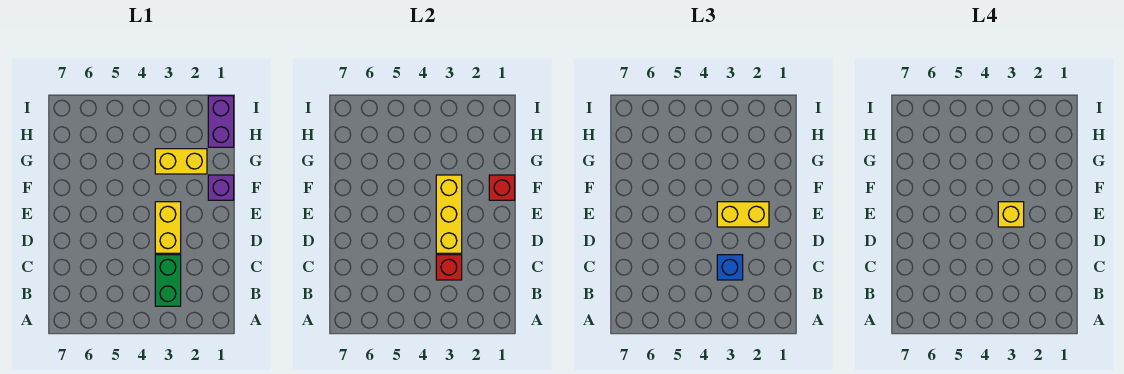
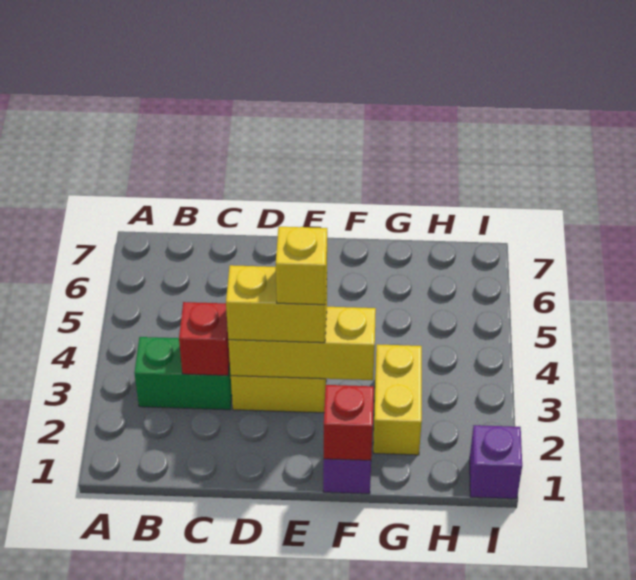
blue brick C3 level 3 -> none
yellow brick E2:E3 level 3 -> yellow brick D3:E3 level 3
purple brick H1:I1 level 1 -> purple brick I1 level 1

